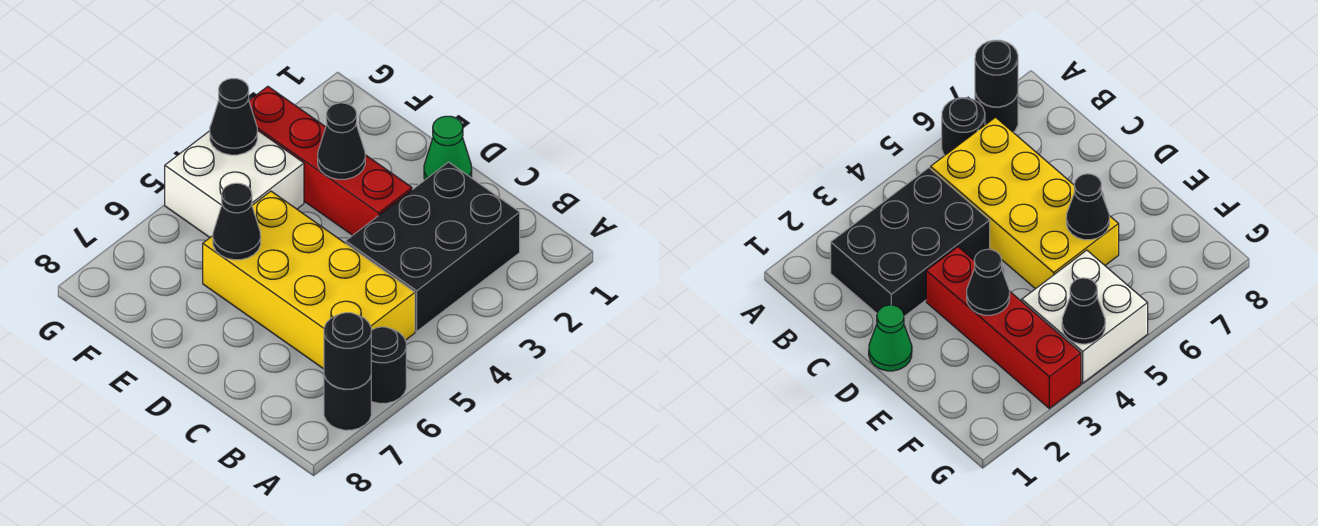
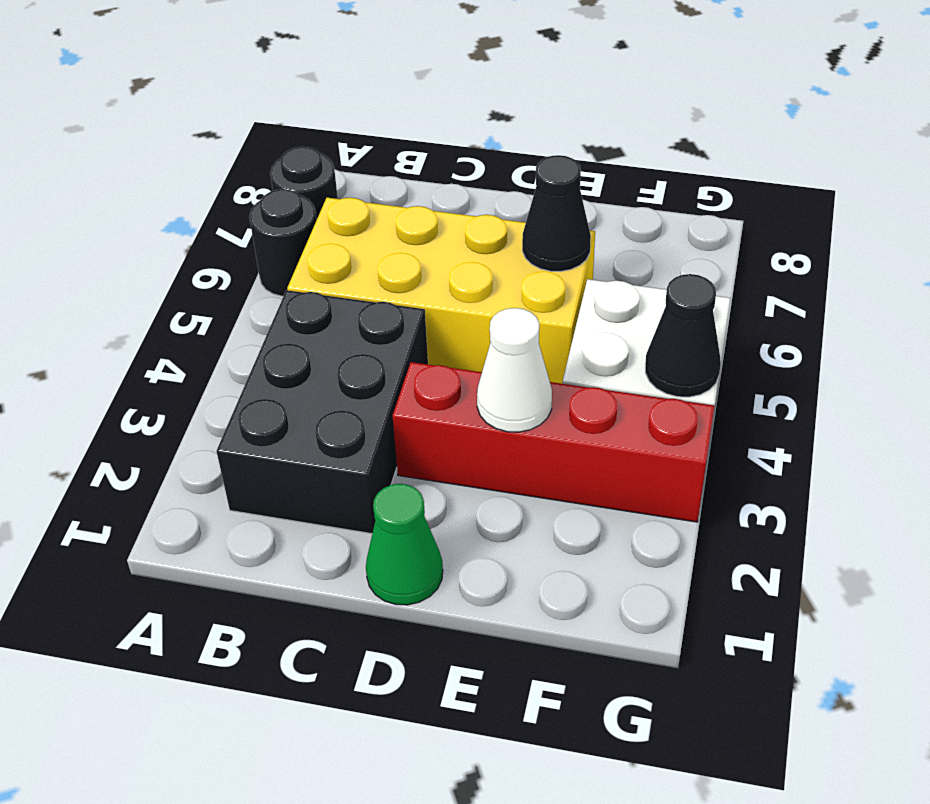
black round brick A7 level 2 -> none
black cone E3 level 2 -> white cone E3 level 2

